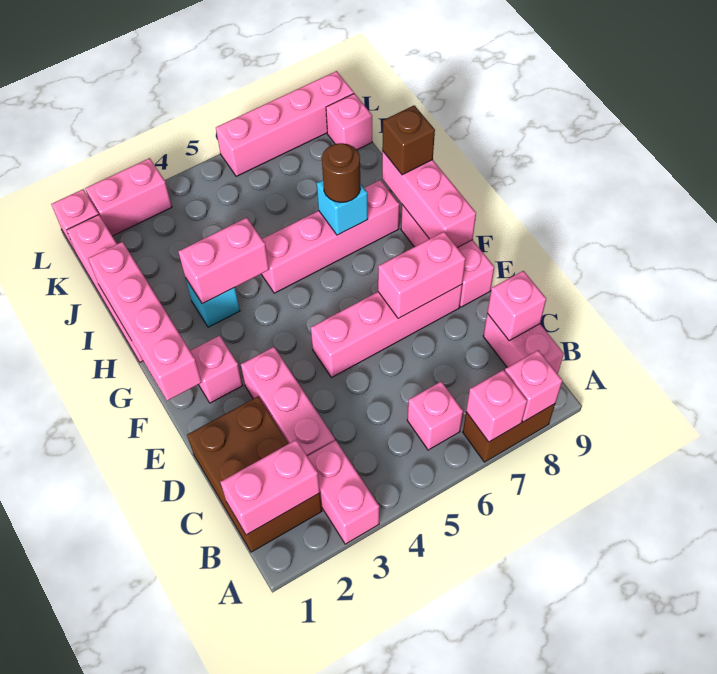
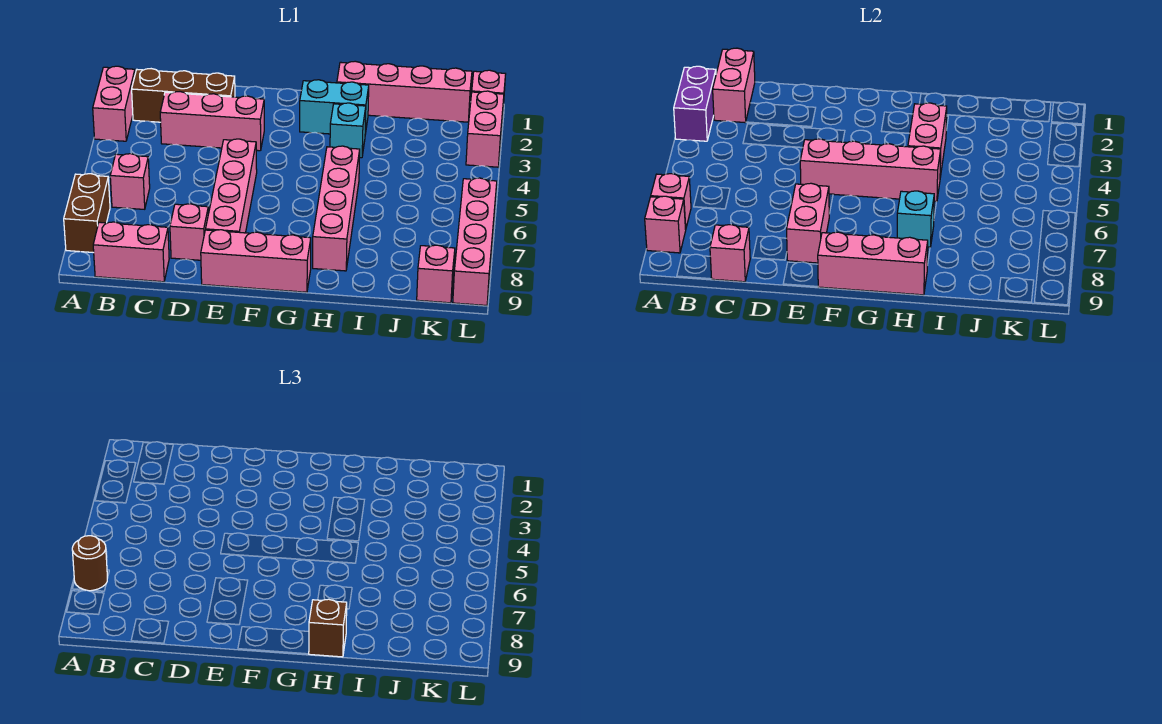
none -> purple brick A2:A3 level 2
pink brick A3:B3 level 1 -> pink brick A2:A3 level 1
brown brick B1:D2 level 1 -> brown brick B2:D2 level 1
pink brick F1:I1 level 2 -> pink brick E5:H5 level 2
pink brick F2 level 1 -> pink brick D8 level 1
none -> cyan brick G2:H2 level 1
brown round brick H7 level 3 -> brown round brick A7 level 3

